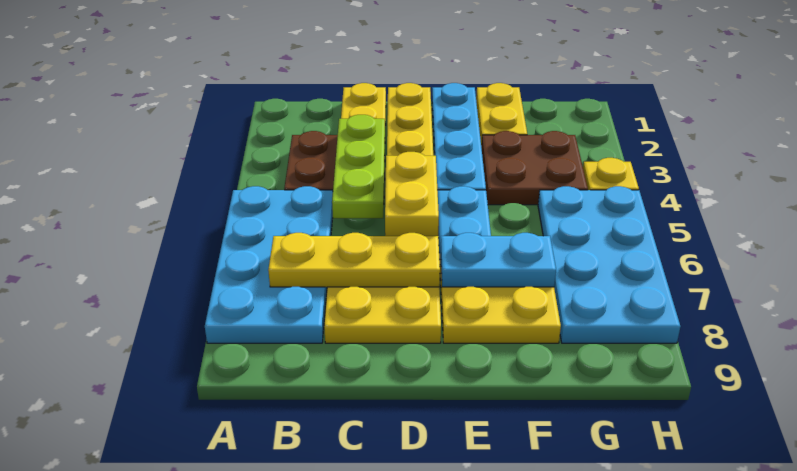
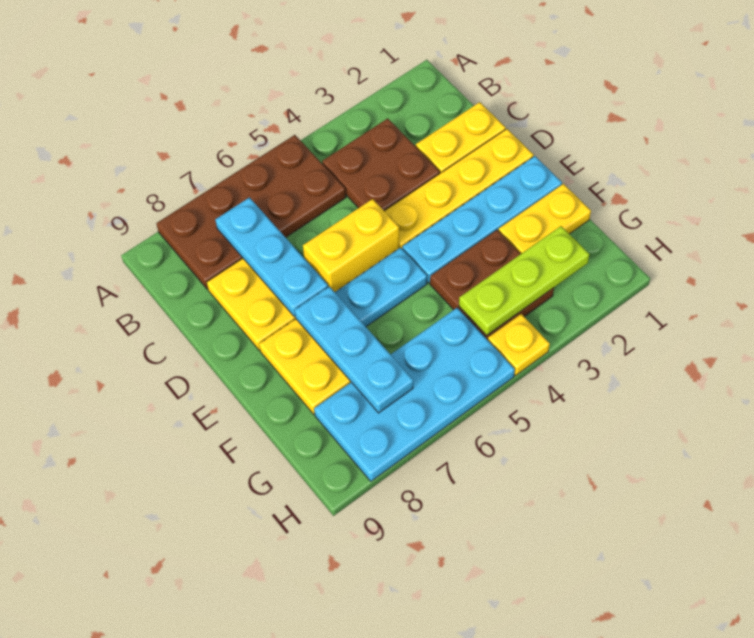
cyan plate A5:B8 level 1 -> brown plate A5:B8 level 1
yellow plate B7:D7 level 2 -> cyan plate B7:D7 level 2
lime plate C3:C5 level 2 -> lime plate G2:G4 level 2
cyan plate E7:F7 level 2 -> cyan plate E7:G7 level 2

